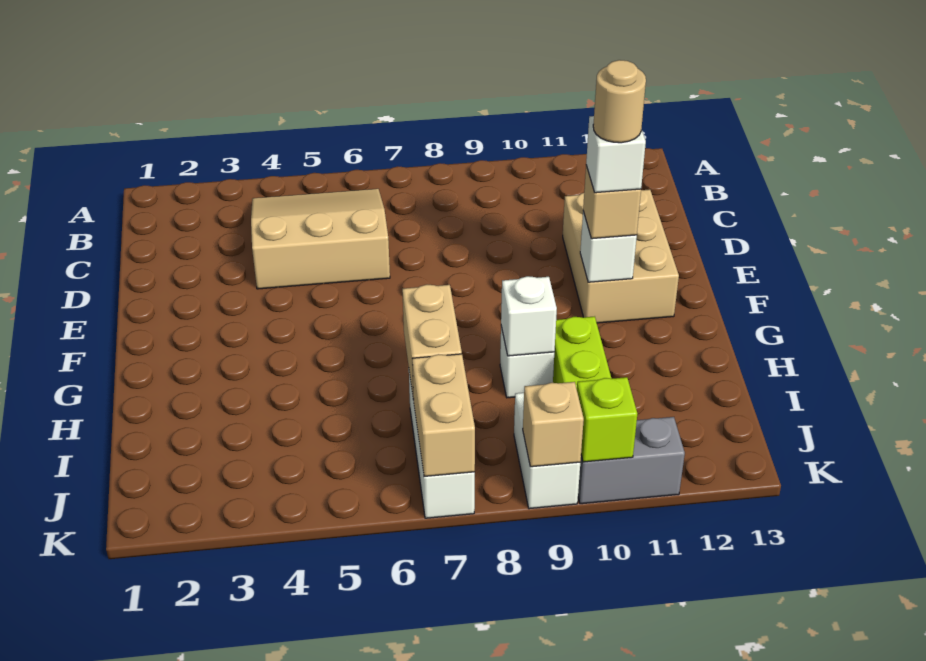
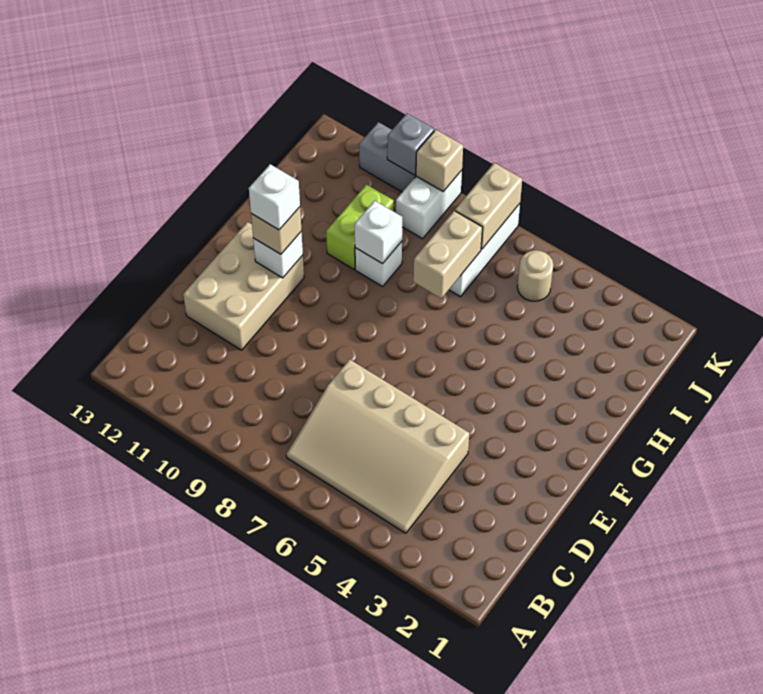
tan slope B4:D6 level 1 top D -> tan slope B4:D7 level 1 top D
tan round brick F11 level 5 -> tan round brick J5 level 1
lime brick K10 level 2 -> grey brick K10 level 2

